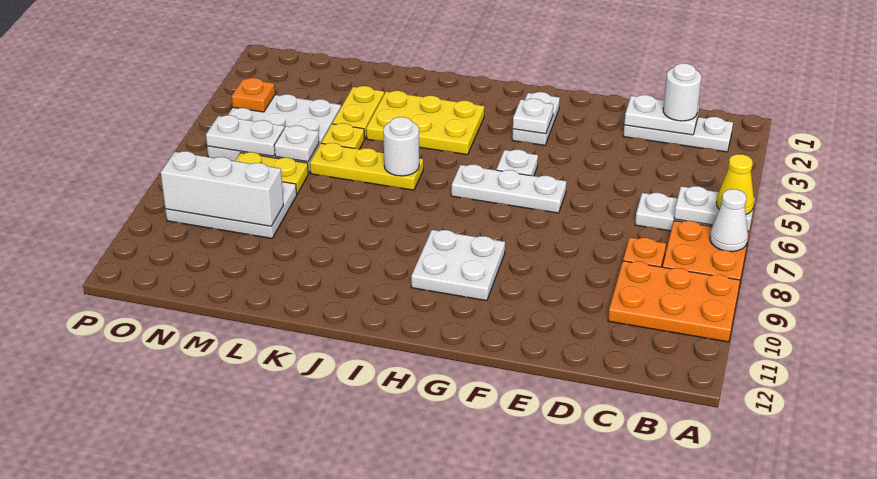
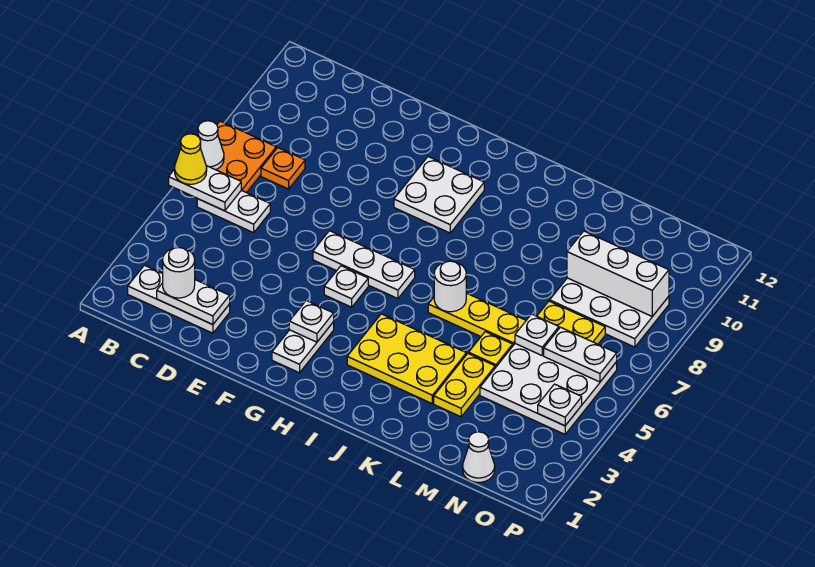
orange plate A9:C10 level 1 -> none
none -> white cone N1 level 1
orange plate O4 level 2 -> white plate O4 level 2

